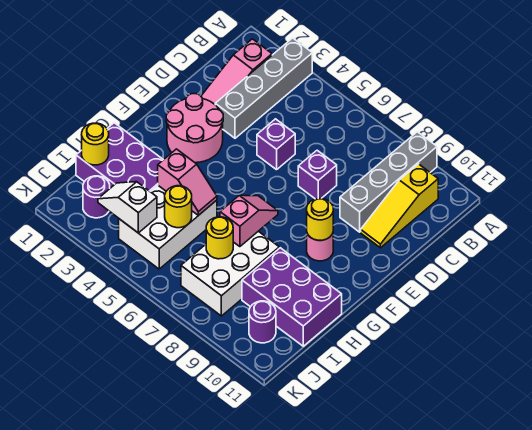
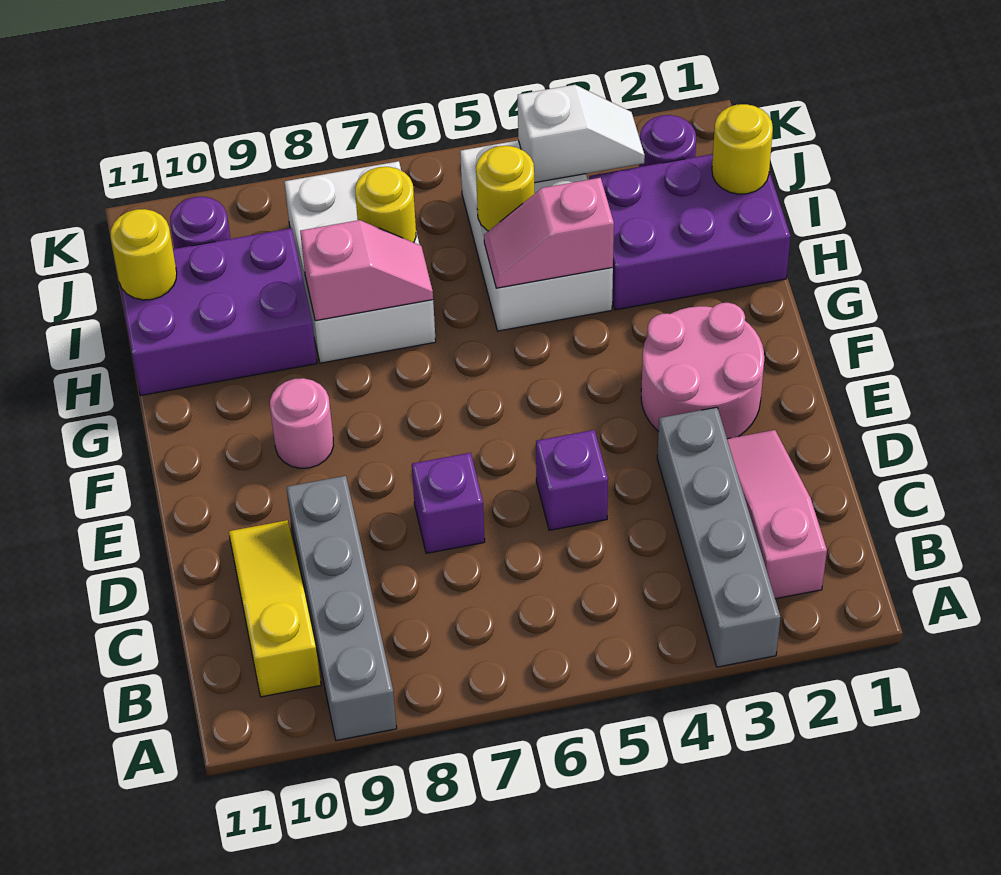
yellow round brick F9 level 2 -> yellow round brick I11 level 2
pink slope G7:H7 level 2 top H -> pink slope H7:H8 level 2 top 8

